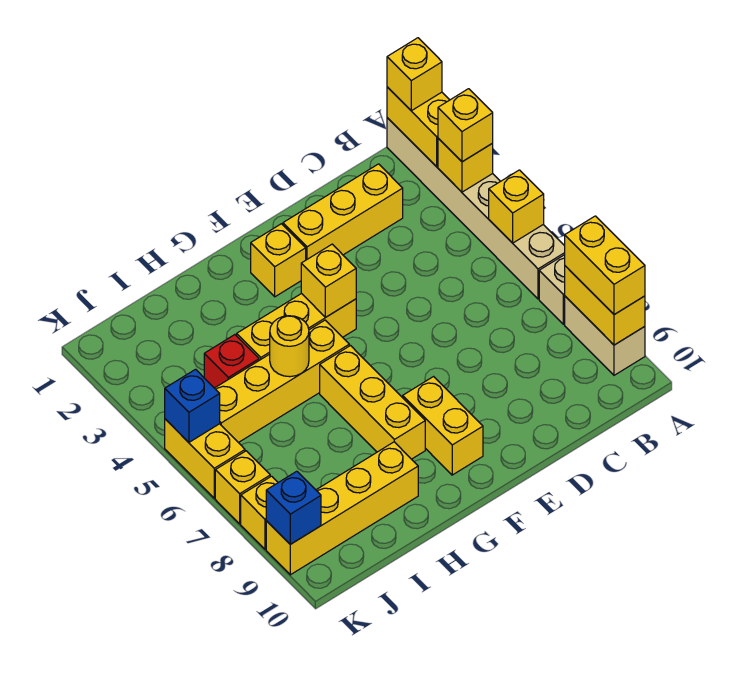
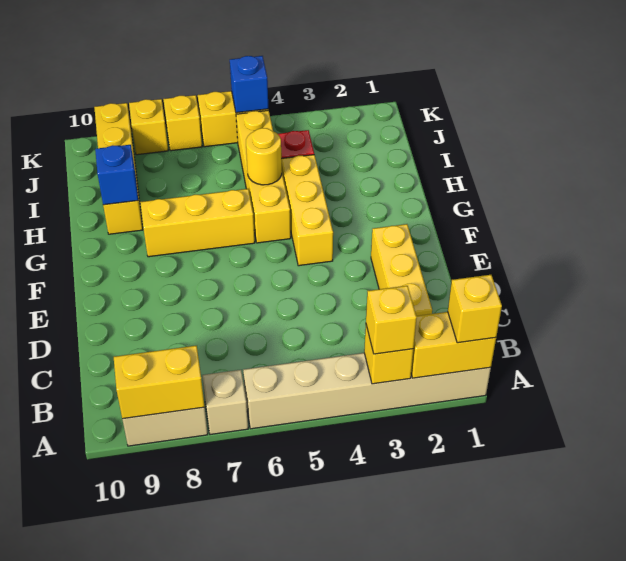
yellow brick A5 level 2 -> none
yellow brick A8:A9 level 3 -> none
yellow brick F2 level 1 -> none
yellow brick F4 level 2 -> none
yellow brick F8:F9 level 1 -> none
blue brick K9 level 2 -> blue brick H9 level 2

